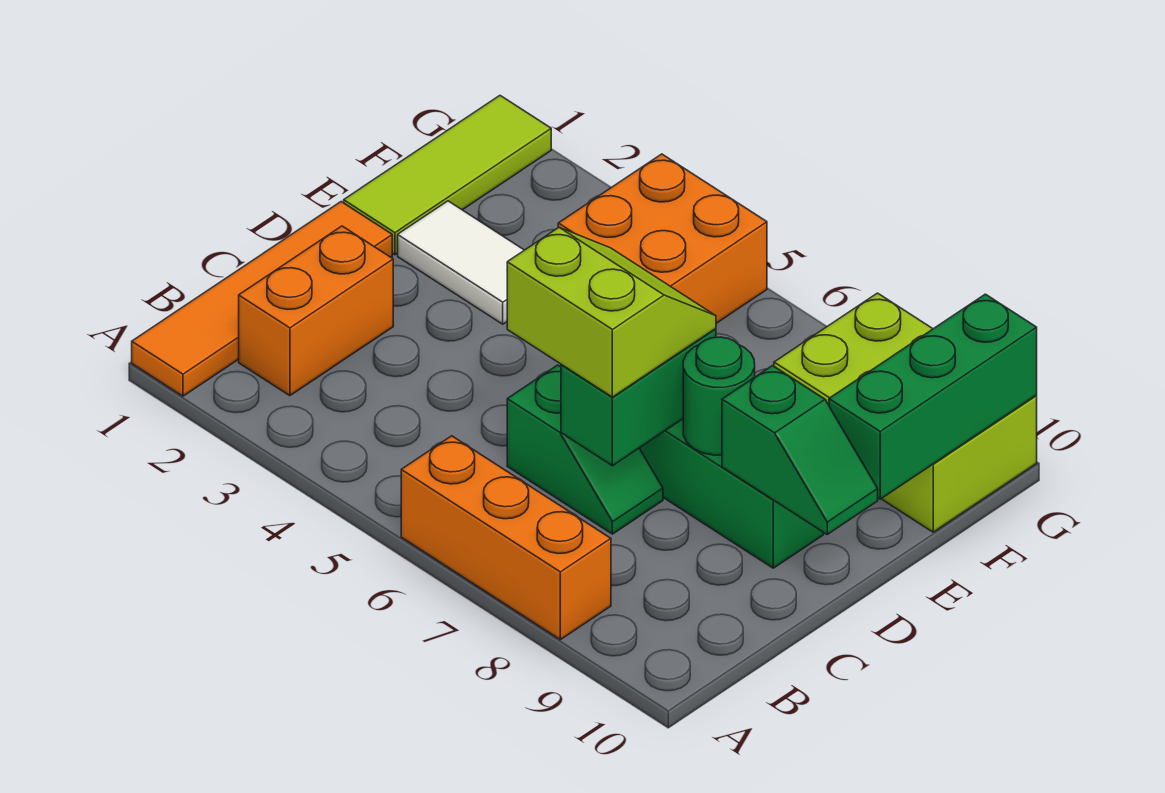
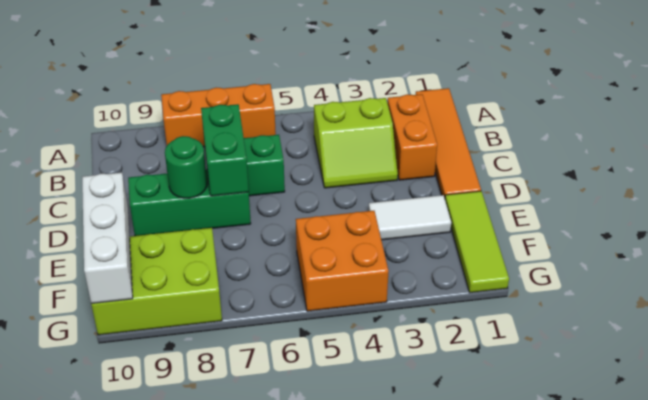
lime slope C6:D7 level 3 top C -> lime slope B3:C4 level 1 top B
green slope D9:D10 level 2 top 9 -> none
green brick E10:G10 level 2 -> white brick E10:G10 level 2

